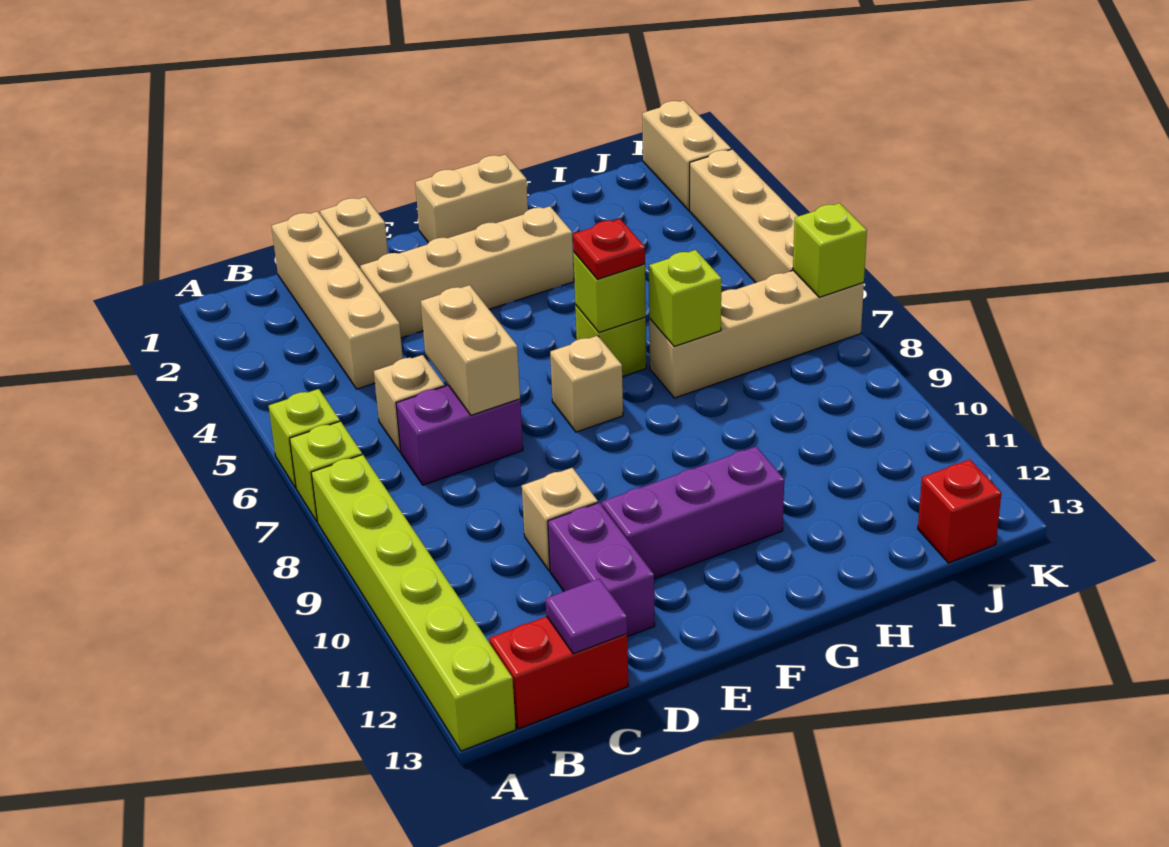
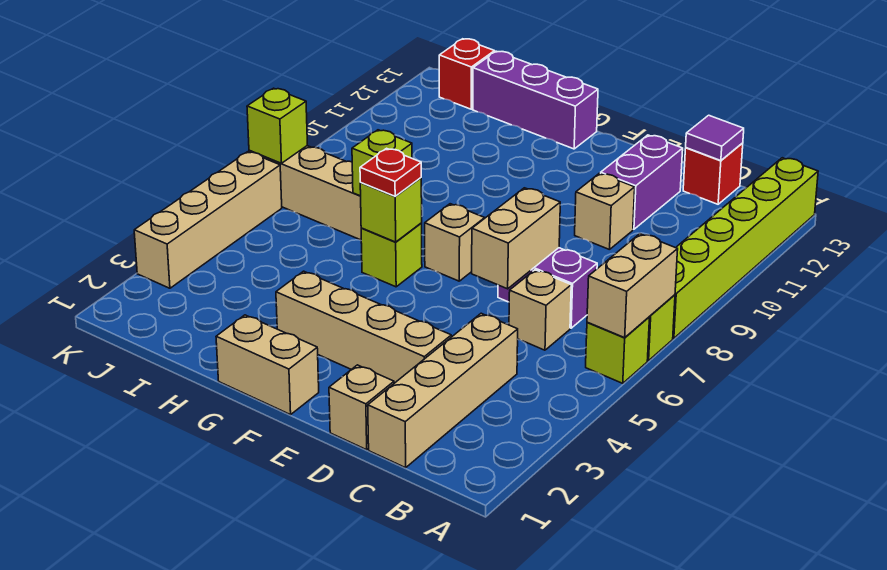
red brick B13:C13 level 1 -> red brick C13 level 1
purple brick E11:G11 level 1 -> purple brick G13:I13 level 1
tan brick K1:K2 level 1 -> tan brick A6:A7 level 2

